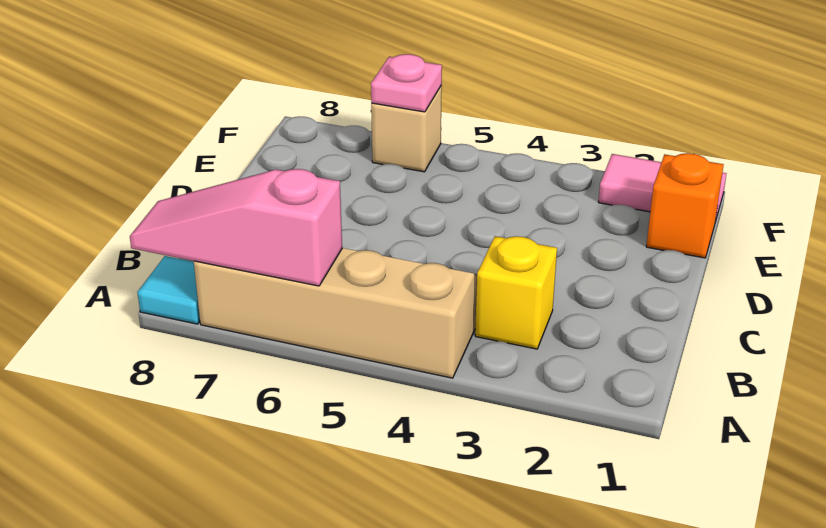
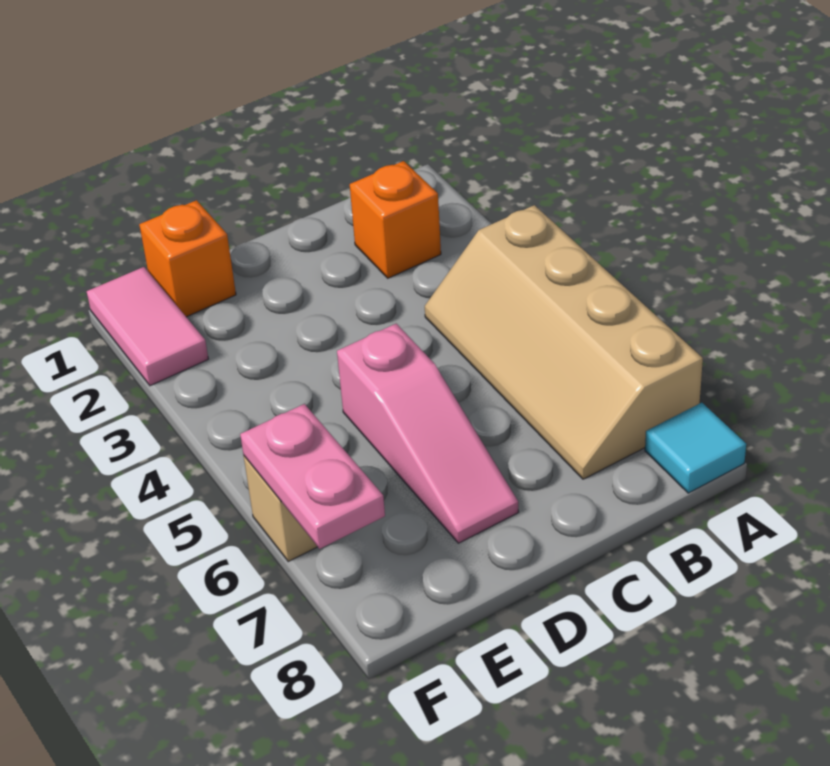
pink slope A6:A8 level 2 top 6 -> pink slope D5:D7 level 1 top 5
none -> orange brick B2 level 1
yellow brick B3 level 1 -> none
pink plate F6 level 2 -> pink plate F6:F7 level 2

